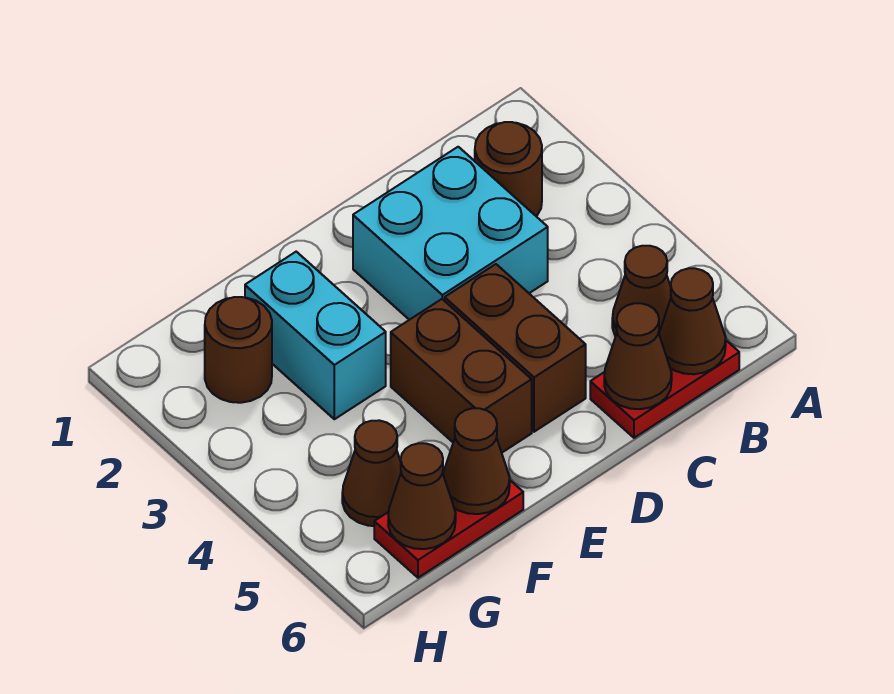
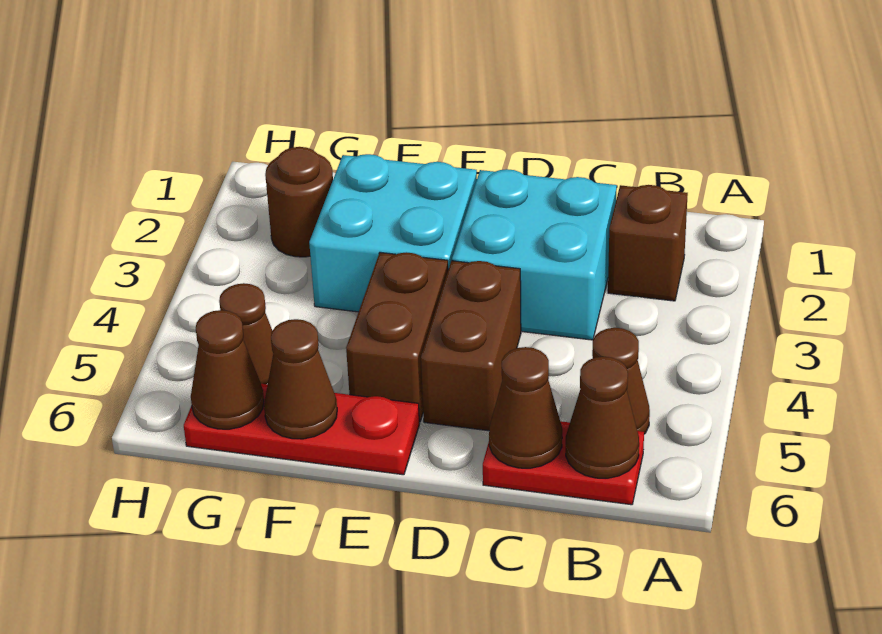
brown round brick B2 level 1 -> brown brick B2 level 1
cyan brick F2:F3 level 1 -> cyan brick E2:F3 level 1
red plate F6:G6 level 1 -> red plate E6:G6 level 1

